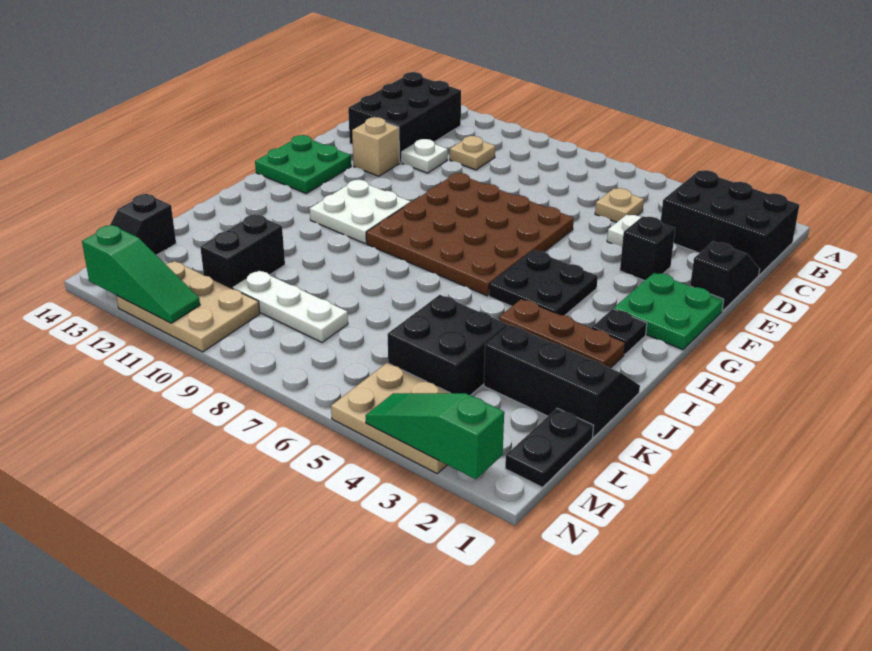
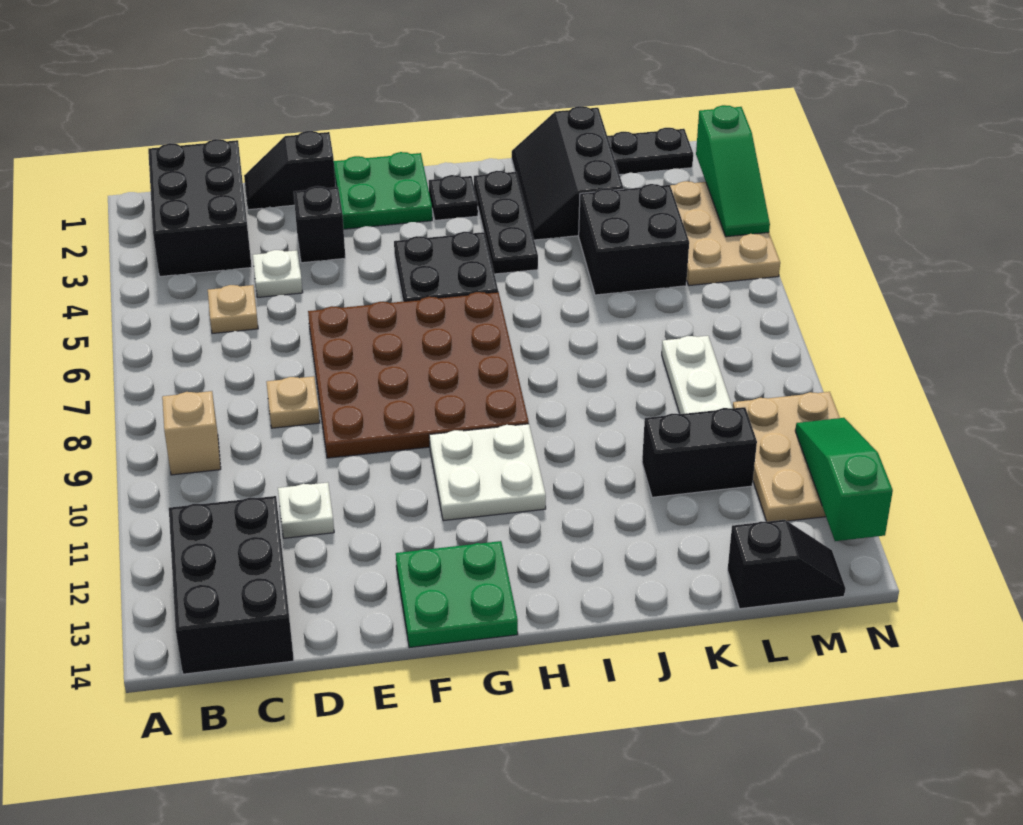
black brick B12:D13 level 1 -> black brick B12:C14 level 1
tan plate C10 level 1 -> tan plate D8 level 1
tan brick E12 level 1 -> tan brick B9 level 1
brown plate I2:I4 level 1 -> black plate I2:I4 level 1

